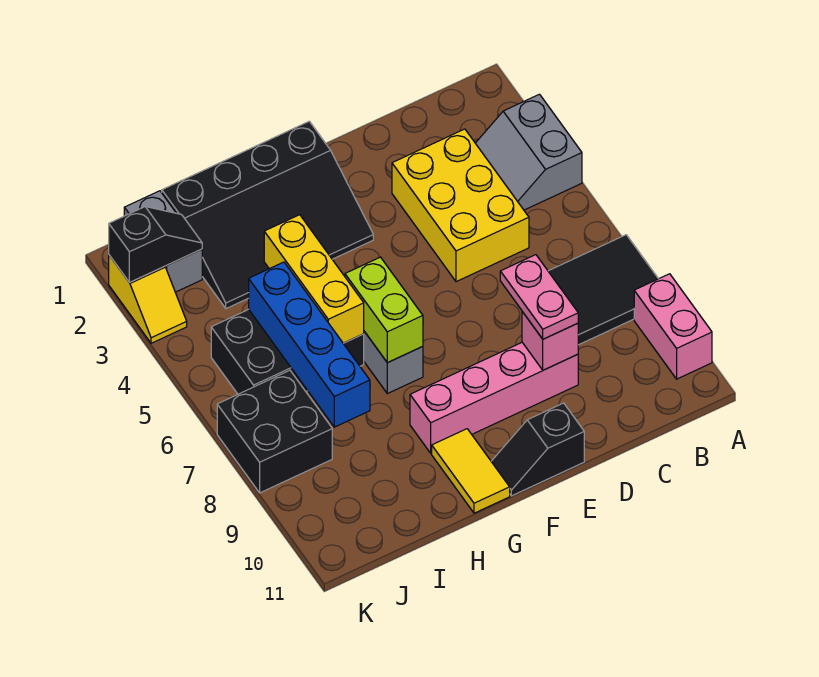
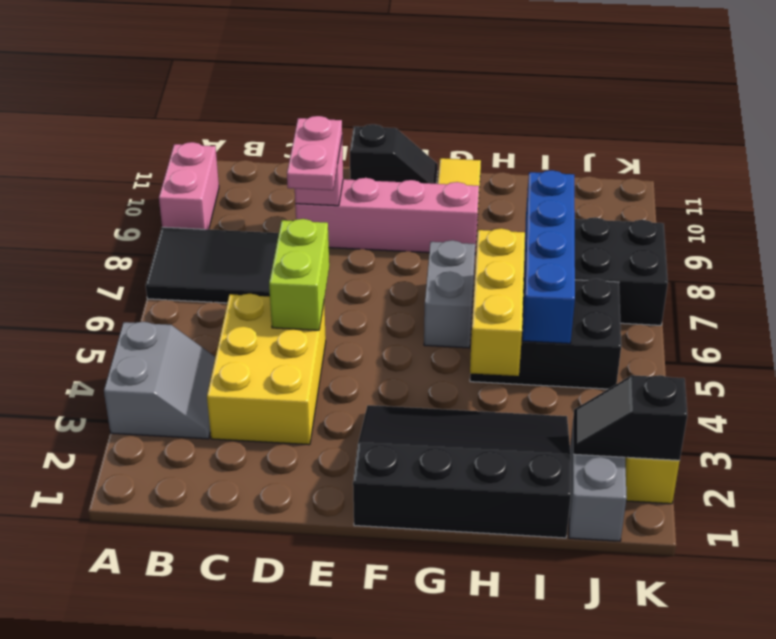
lime brick G6:G7 level 2 -> lime brick D5:D6 level 2

